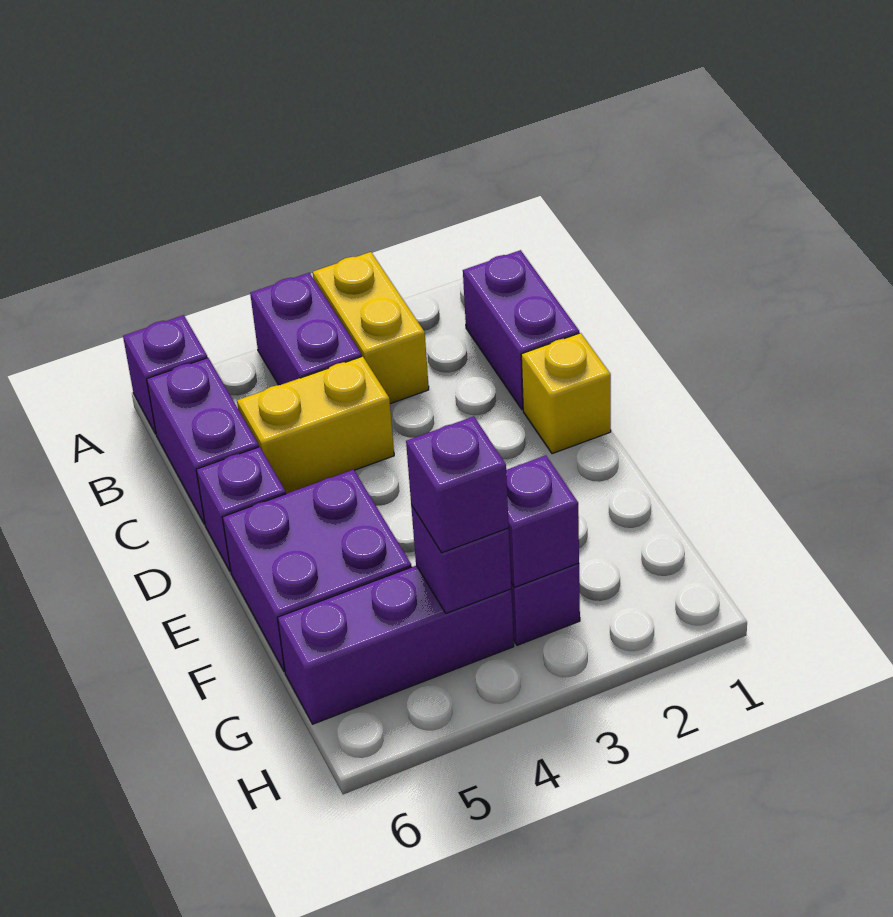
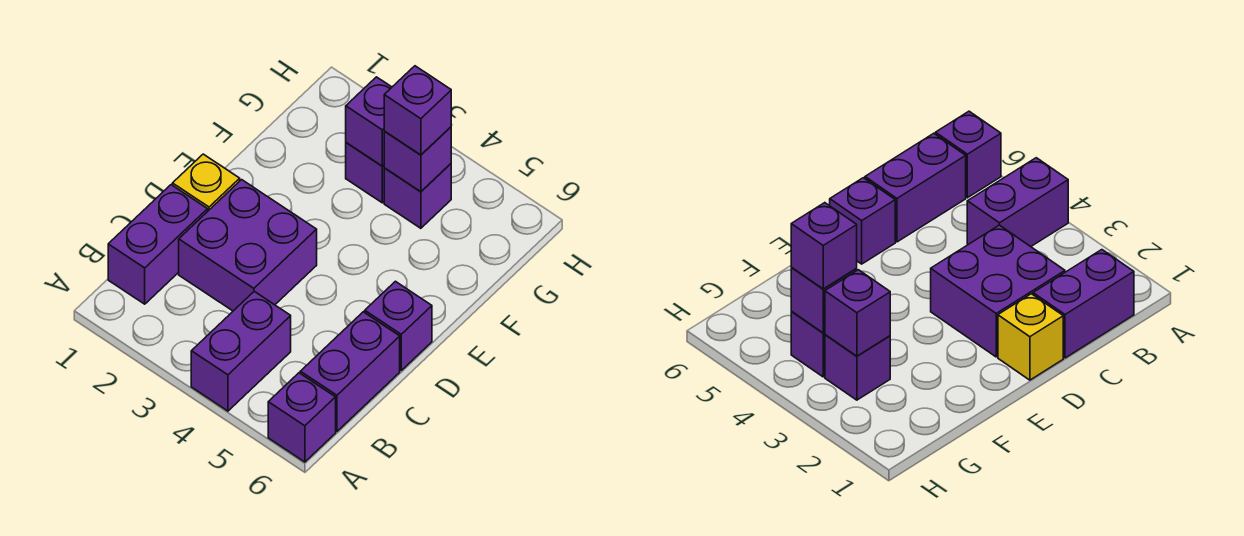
yellow brick A3:B3 level 1 -> none
yellow brick C4:C5 level 1 -> none
purple brick E5:F6 level 1 -> purple brick C2:D3 level 1
purple brick G4:G6 level 1 -> purple brick G4 level 1

